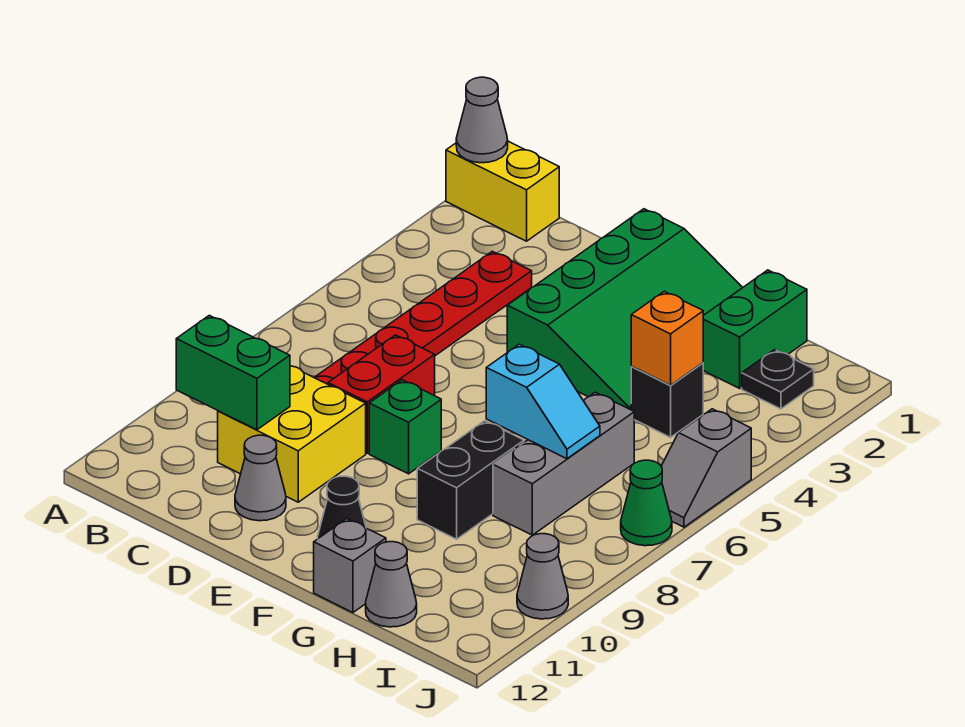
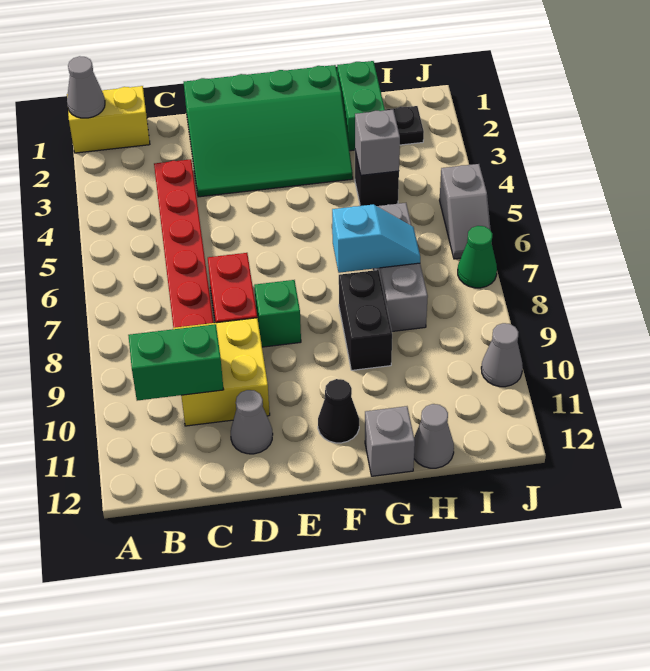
green slope E1:G4 level 1 top E -> green slope D1:G3 level 1 top 1
orange brick H4 level 2 -> grey brick H4 level 2

